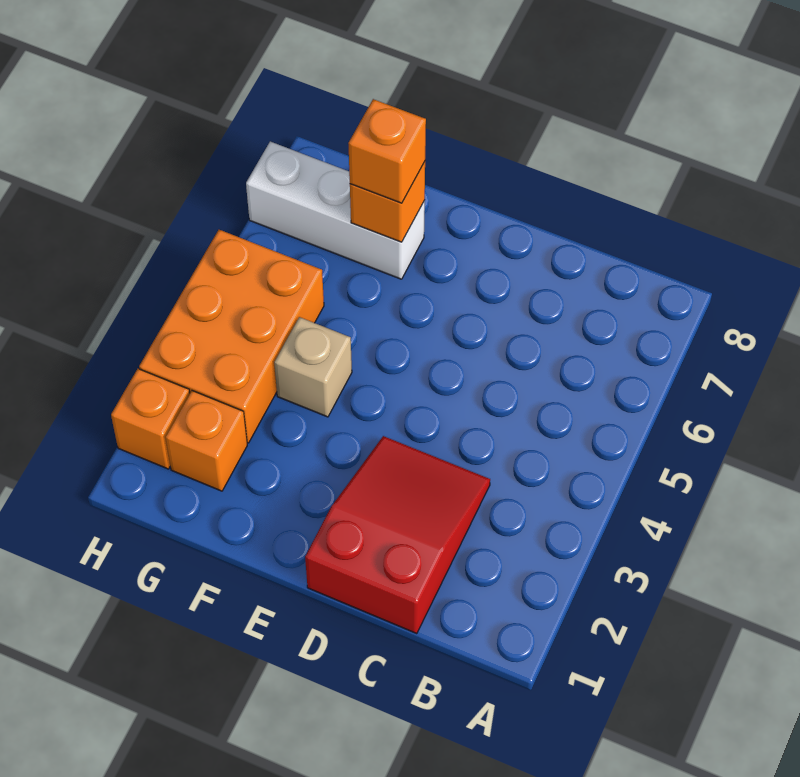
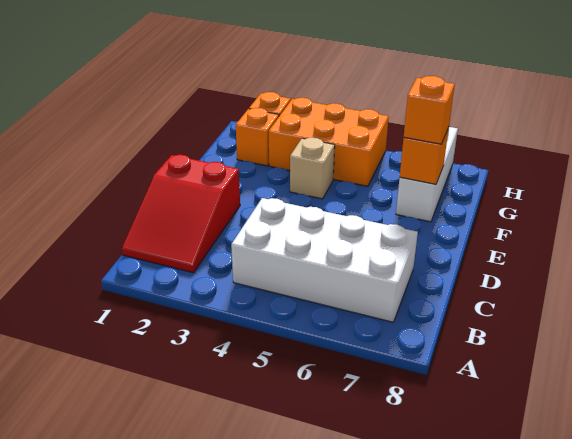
none -> white brick B4:C7 level 1
red slope C1:D3 level 1 top 1 -> red slope B1:D2 level 1 top D

